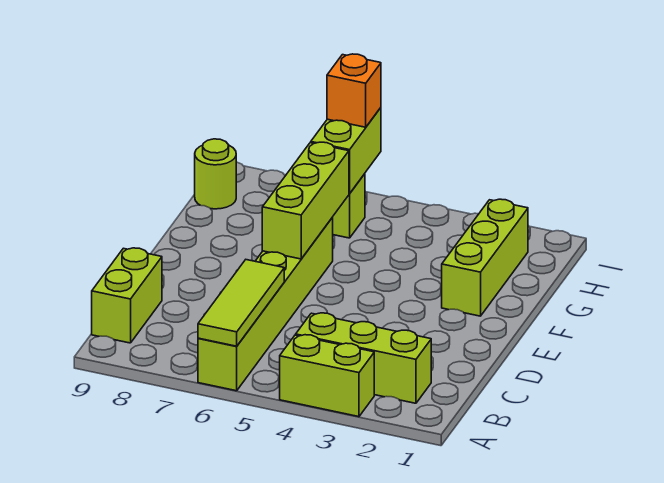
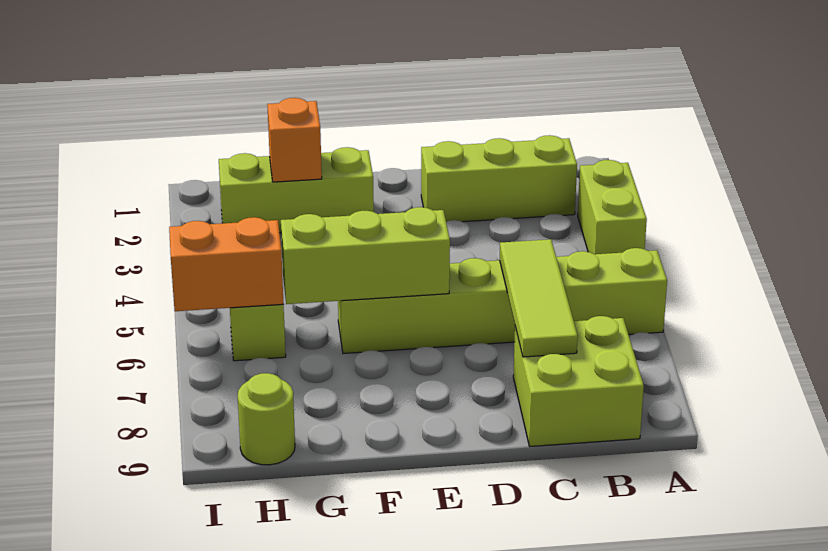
lime tile A6:C6 level 2 -> lime tile C6:C8 level 2
lime brick B2:B4 level 1 -> lime brick B2:D2 level 1
lime brick B9:C9 level 1 -> lime brick B8:C9 level 1
lime brick H6:I6 level 2 -> orange brick H6:I6 level 2
orange brick I6 level 3 -> orange brick G2 level 2

